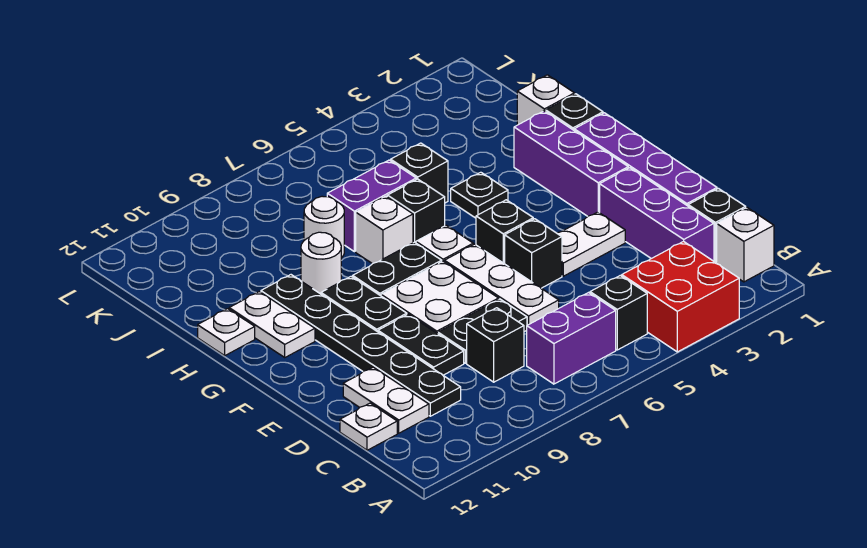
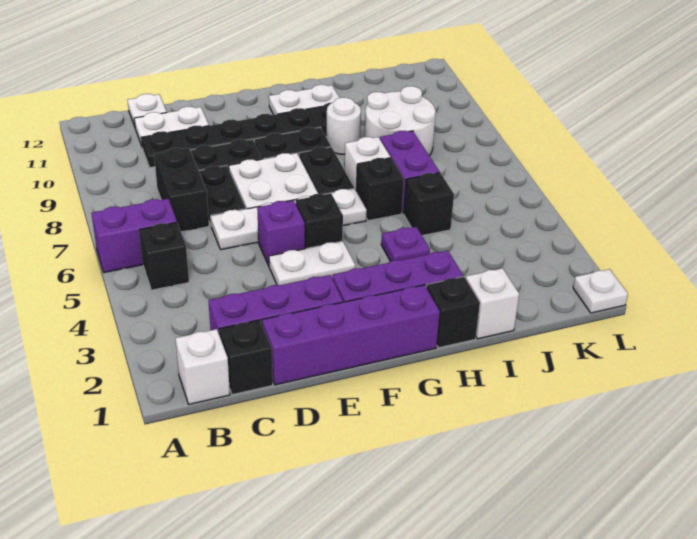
red brick A3:B4 level 1 -> none
purple brick B6:B7 level 1 -> purple brick A6:B6 level 1
black brick C8 level 1 -> black brick C7:C8 level 1
white plate E3:E4 level 1 -> white plate E4:F4 level 1
black brick E5 level 1 -> purple brick E5 level 1
black plate H4 level 1 -> purple plate H4 level 1
white plate H12 level 1 -> white plate L1 level 1
white round brick I8 level 1 -> white round brick I8:J9 level 1

